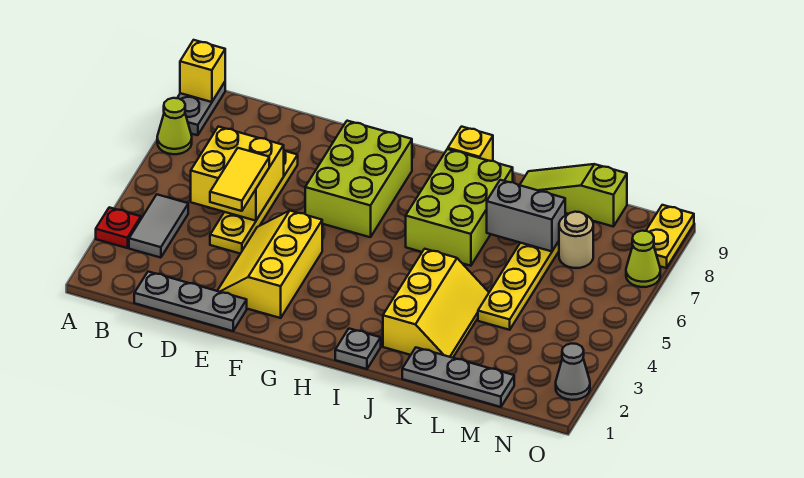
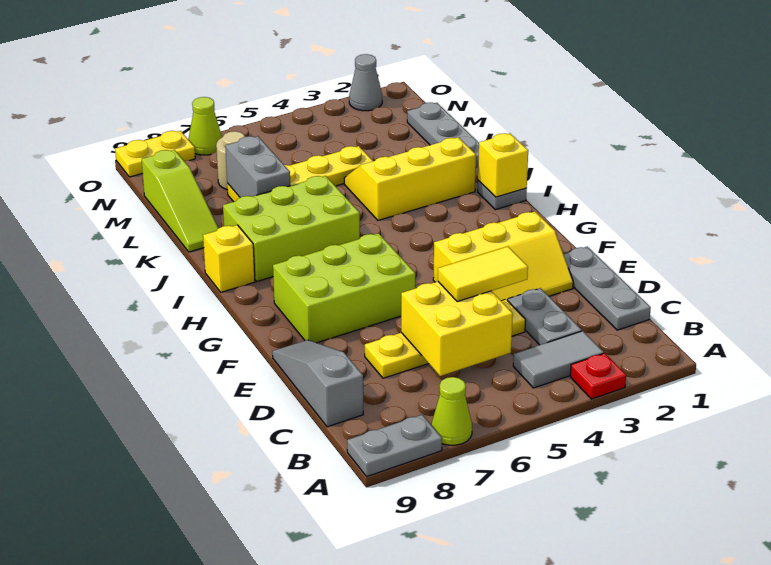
yellow brick A9 level 2 -> yellow brick I1 level 2
none -> grey plate C3:D3 level 1
none -> grey slope C9:E9 level 1 top C

